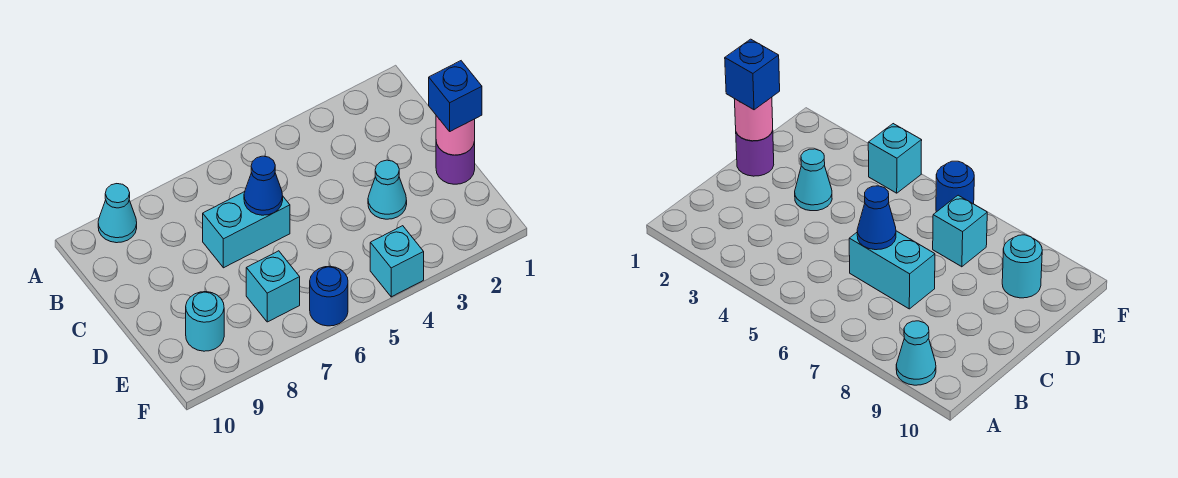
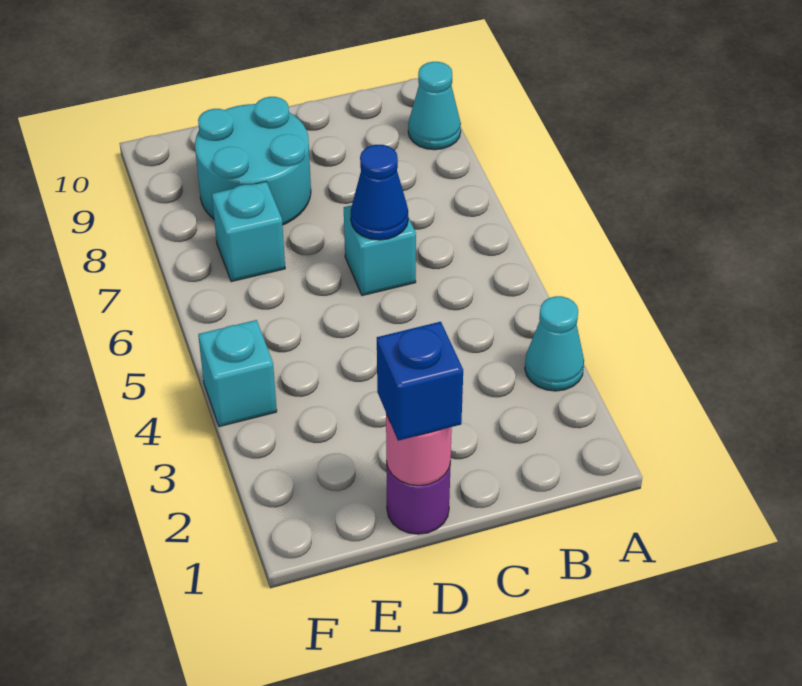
cyan brick C6:C7 level 1 -> cyan brick C6 level 1
cyan cone D3 level 1 -> cyan cone A3 level 1
cyan round brick E9 level 1 -> cyan round brick D8:E9 level 1
blue round brick F6 level 1 -> none

